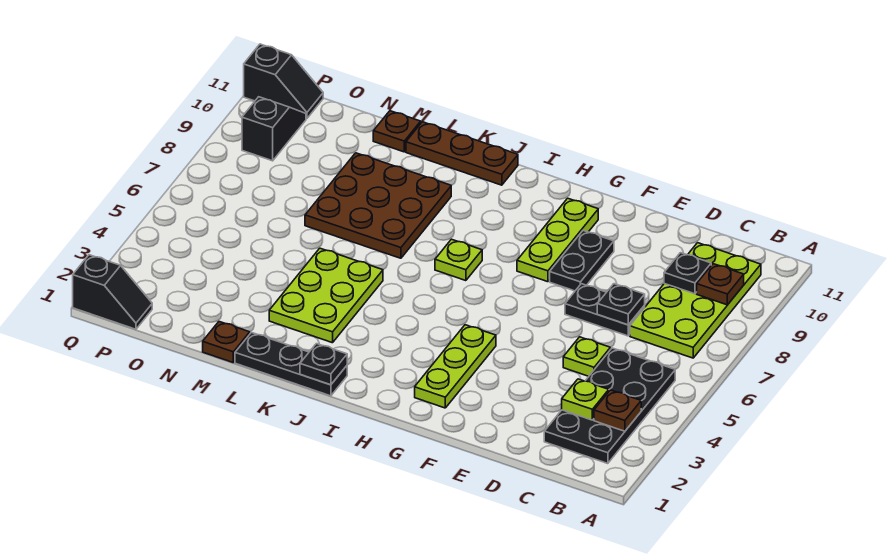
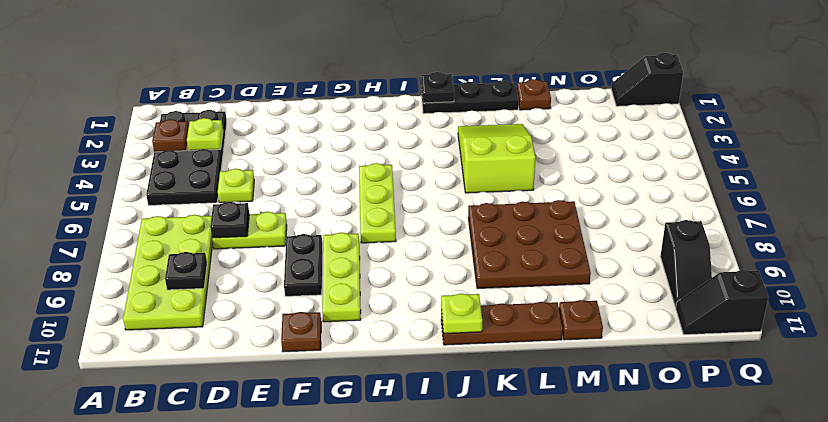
brown plate B9 level 2 -> brown plate F11 level 1
black plate D7:E7 level 1 -> lime plate D7:E7 level 1
lime plate G2:G4 level 1 -> lime plate H5:H7 level 1
lime plate I7 level 1 -> lime plate J11 level 2
lime plate K3:L5 level 1 -> lime slope K3:L5 level 1 top 5

